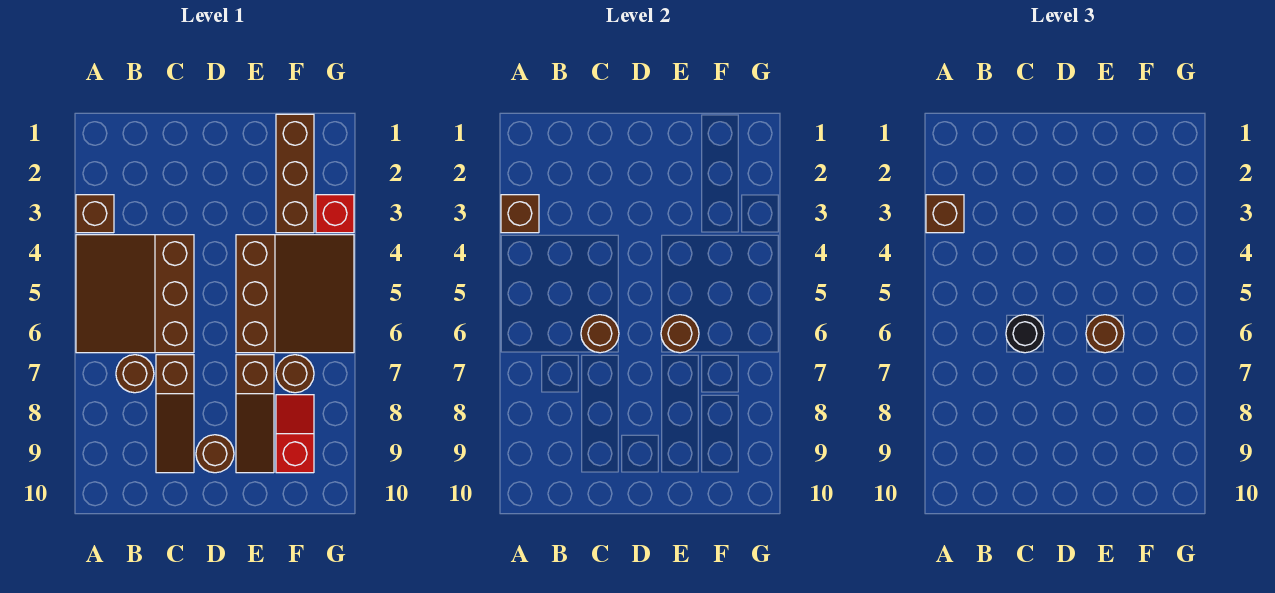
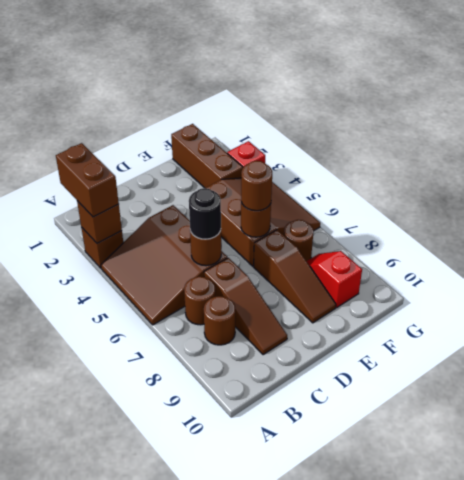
brown brick A3 level 3 -> brown brick A2:A3 level 3
brown round brick D9 level 1 -> brown round brick B8 level 1

